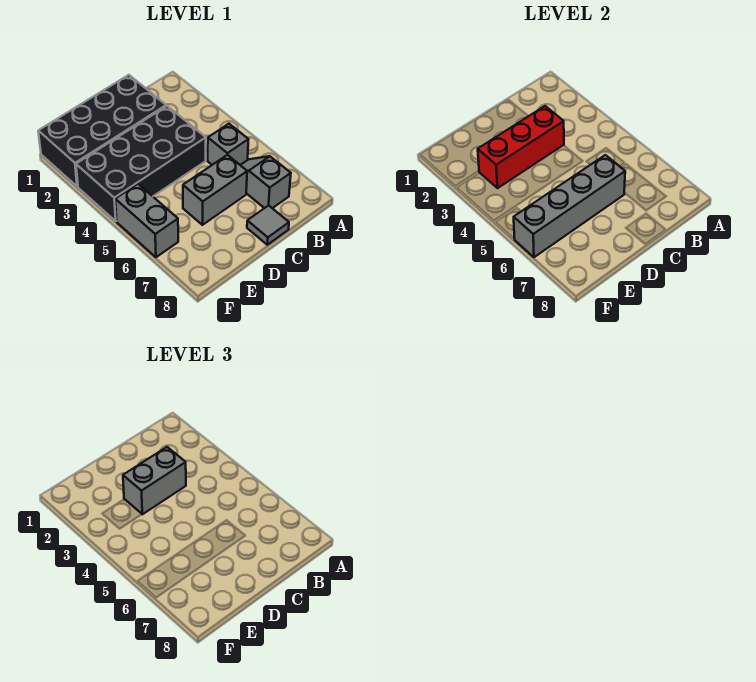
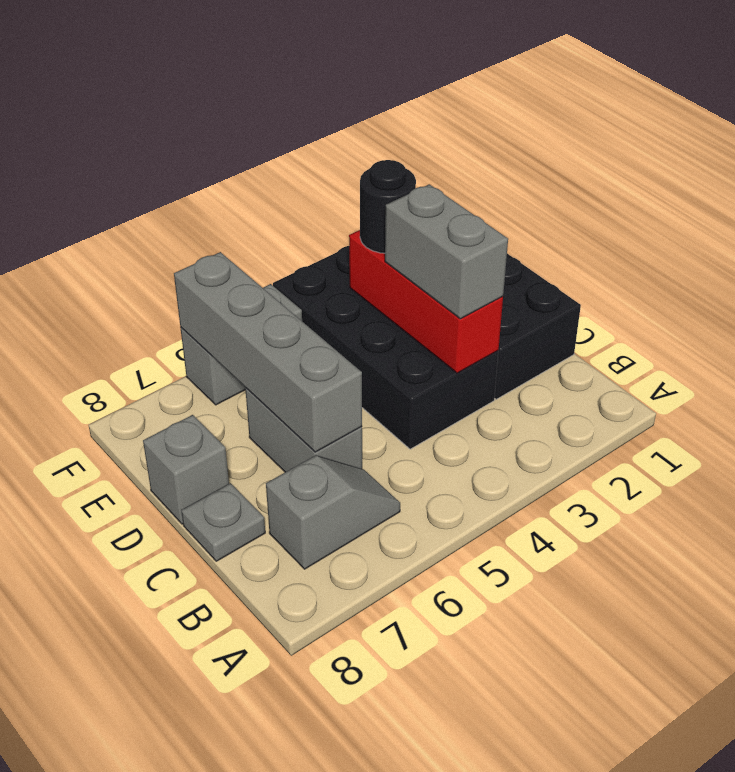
grey brick B5 level 1 -> grey brick D8 level 1
grey tile C8 level 1 -> grey plate C8 level 1
none -> black round brick E3 level 3

